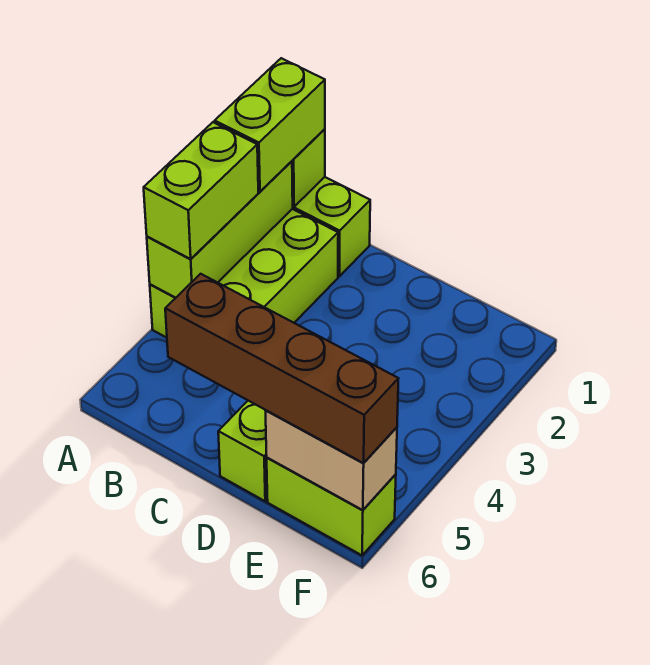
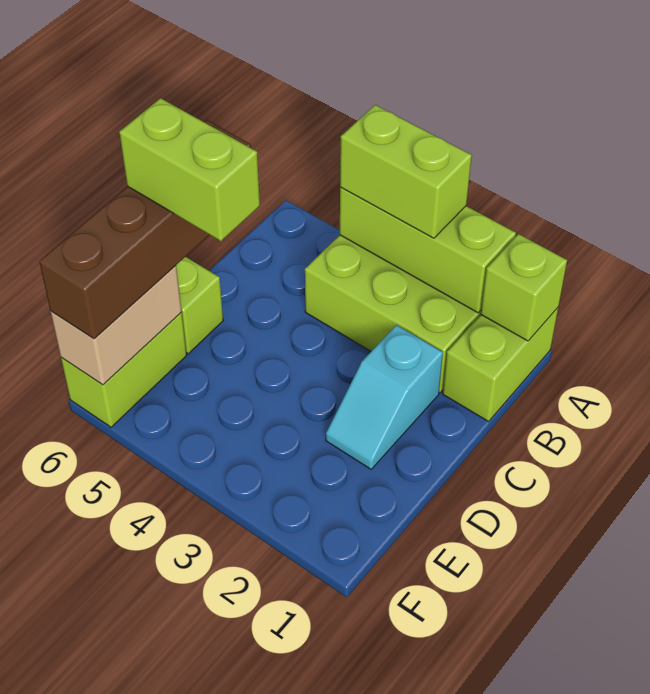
lime brick A1:A2 level 3 -> lime brick D5:D6 level 4
none -> cyan slope C2:D2 level 1 top C

